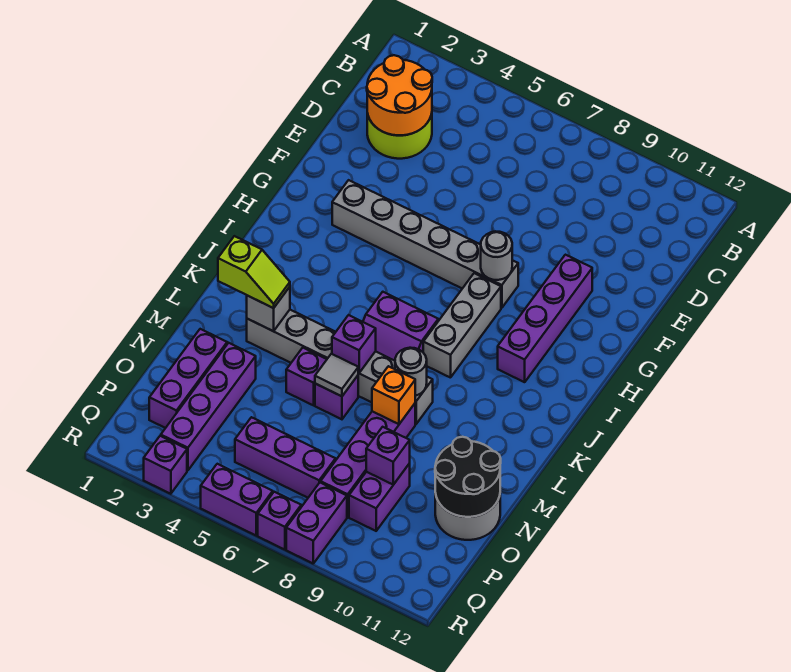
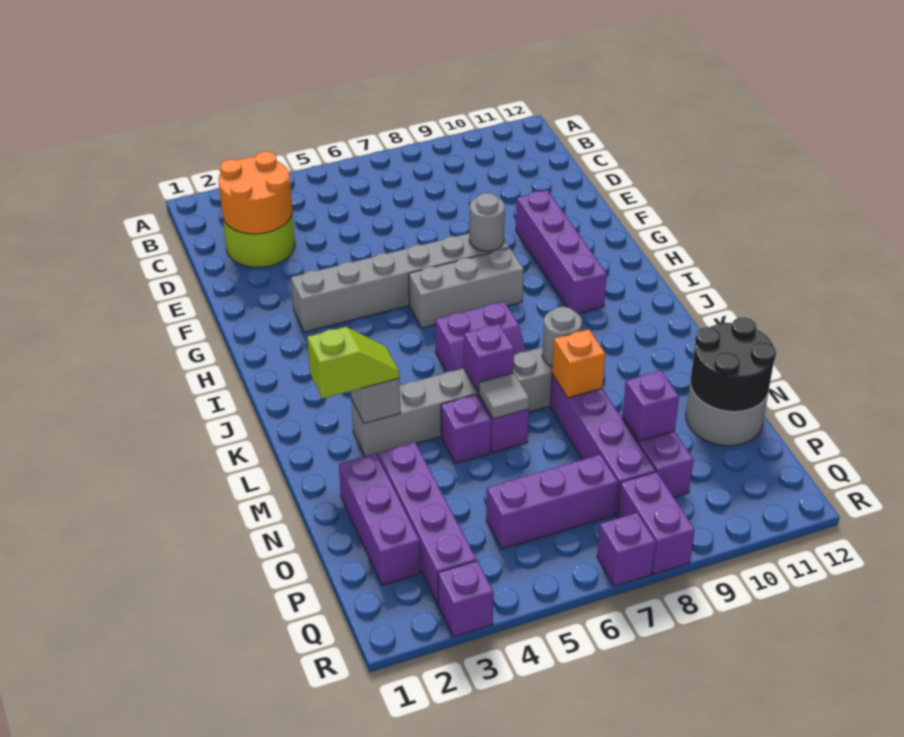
grey brick H8:J8 level 1 -> grey brick H6:H8 level 1
purple brick R5:R6 level 1 -> none

